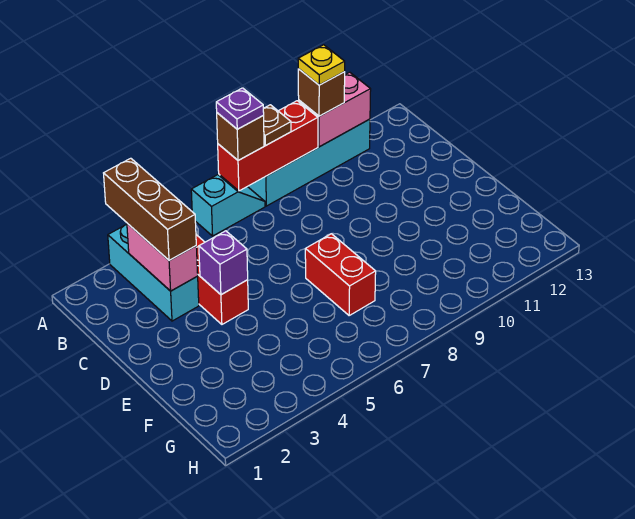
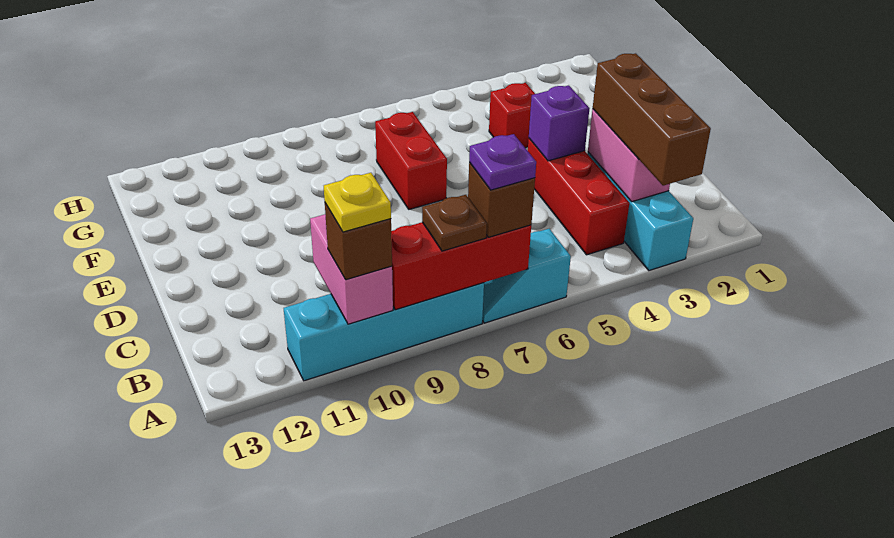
pink brick A10:A11 level 2 -> pink brick A10:B10 level 2
none -> red brick F4 level 1

